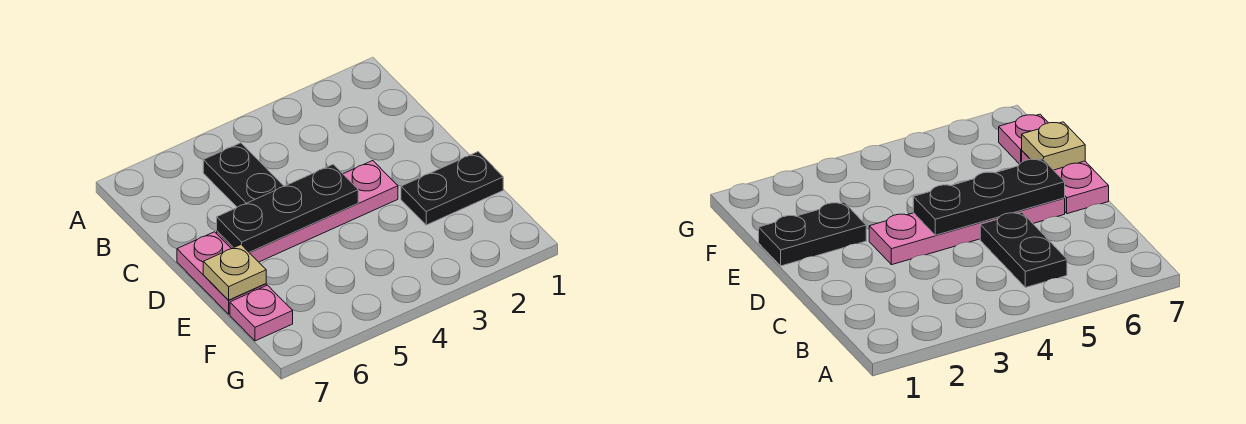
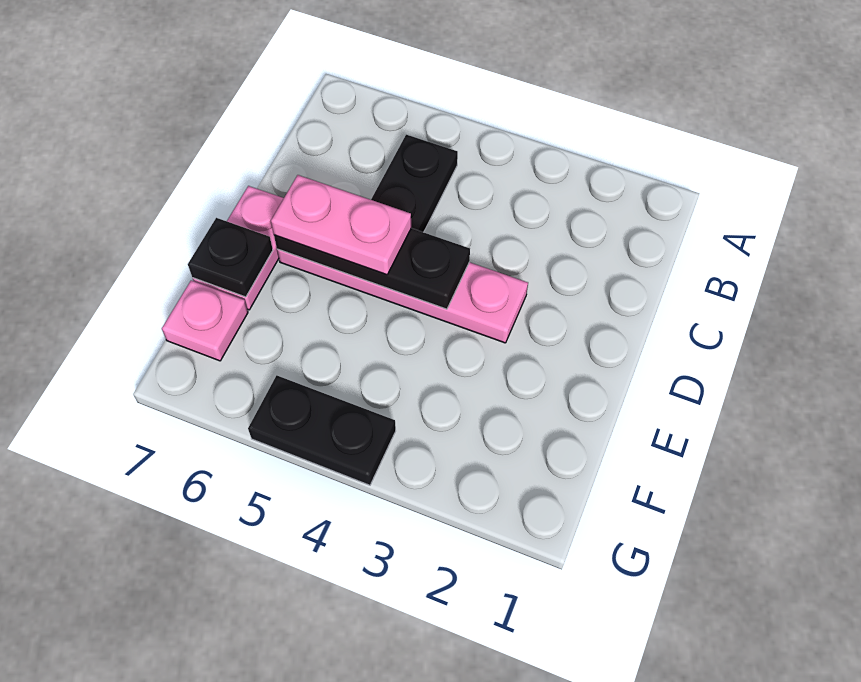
none -> pink plate D5:D6 level 3
black plate E1:E2 level 1 -> black plate G4:G5 level 1
tan plate E7 level 2 -> black plate E7 level 2

